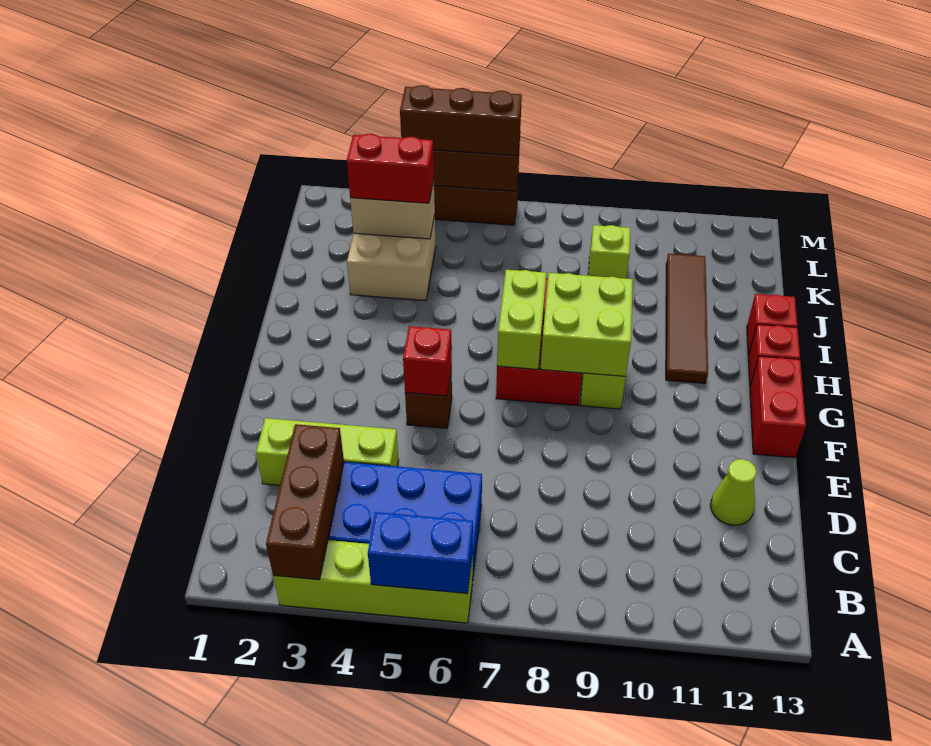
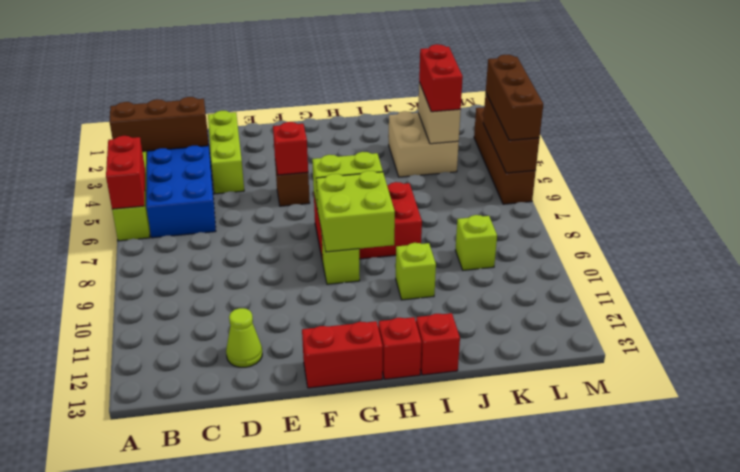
blue brick A5:A6 level 2 -> red brick A5:A6 level 2
brown tile H11:K11 level 1 -> none
none -> lime brick I10 level 1

